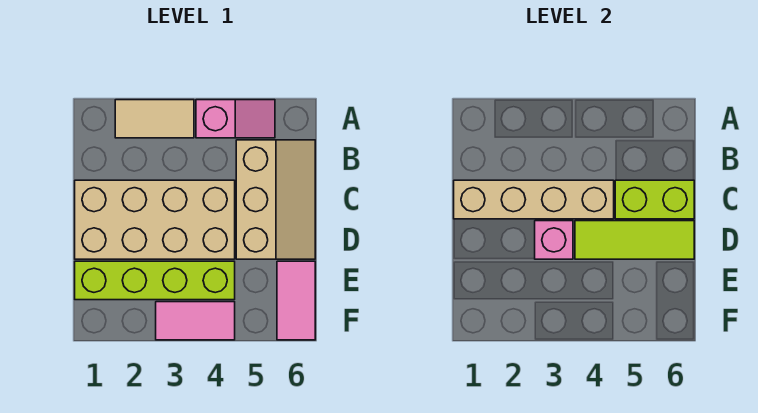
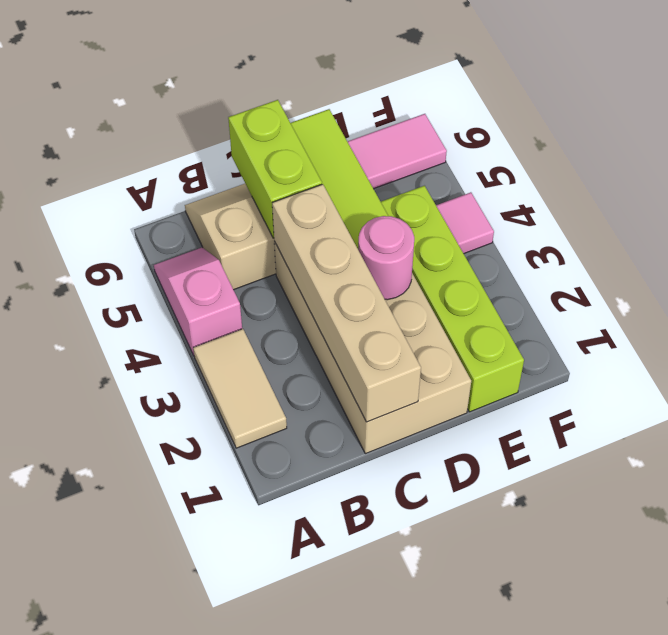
pink brick D3 level 2 -> pink round brick D3 level 2
pink tile F3:F4 level 1 -> pink tile F4 level 1

